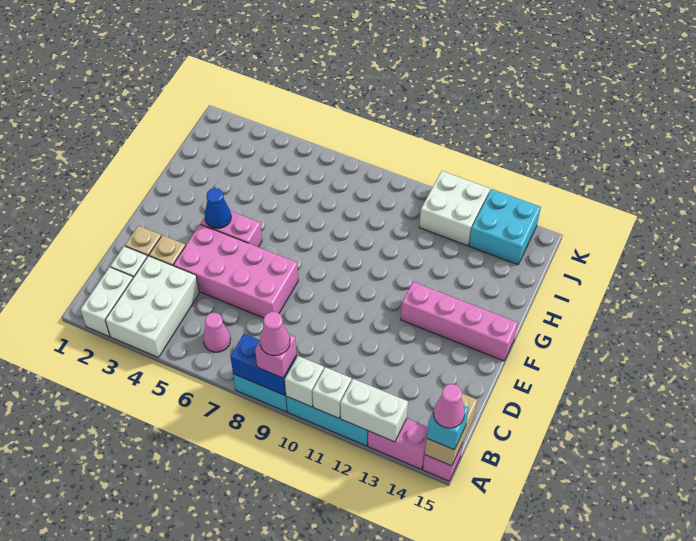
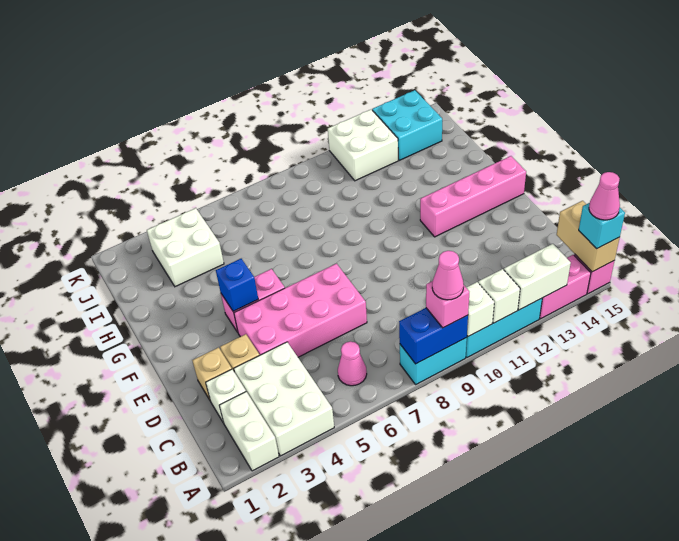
blue cone F4 level 2 -> blue brick F4 level 2
none -> white brick I3:J4 level 1

